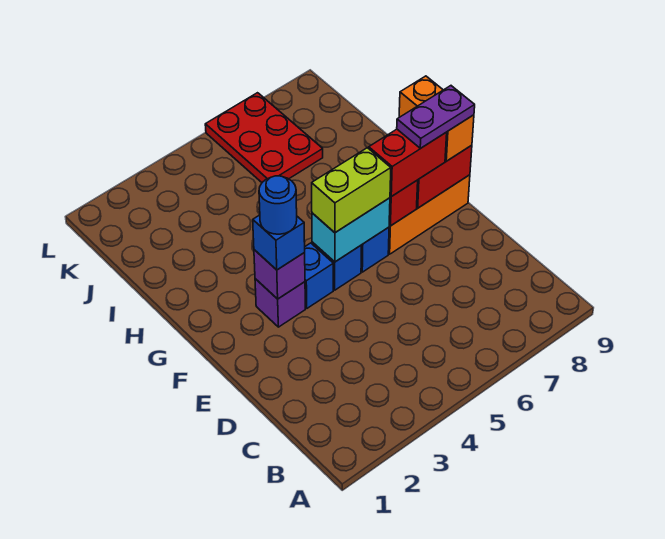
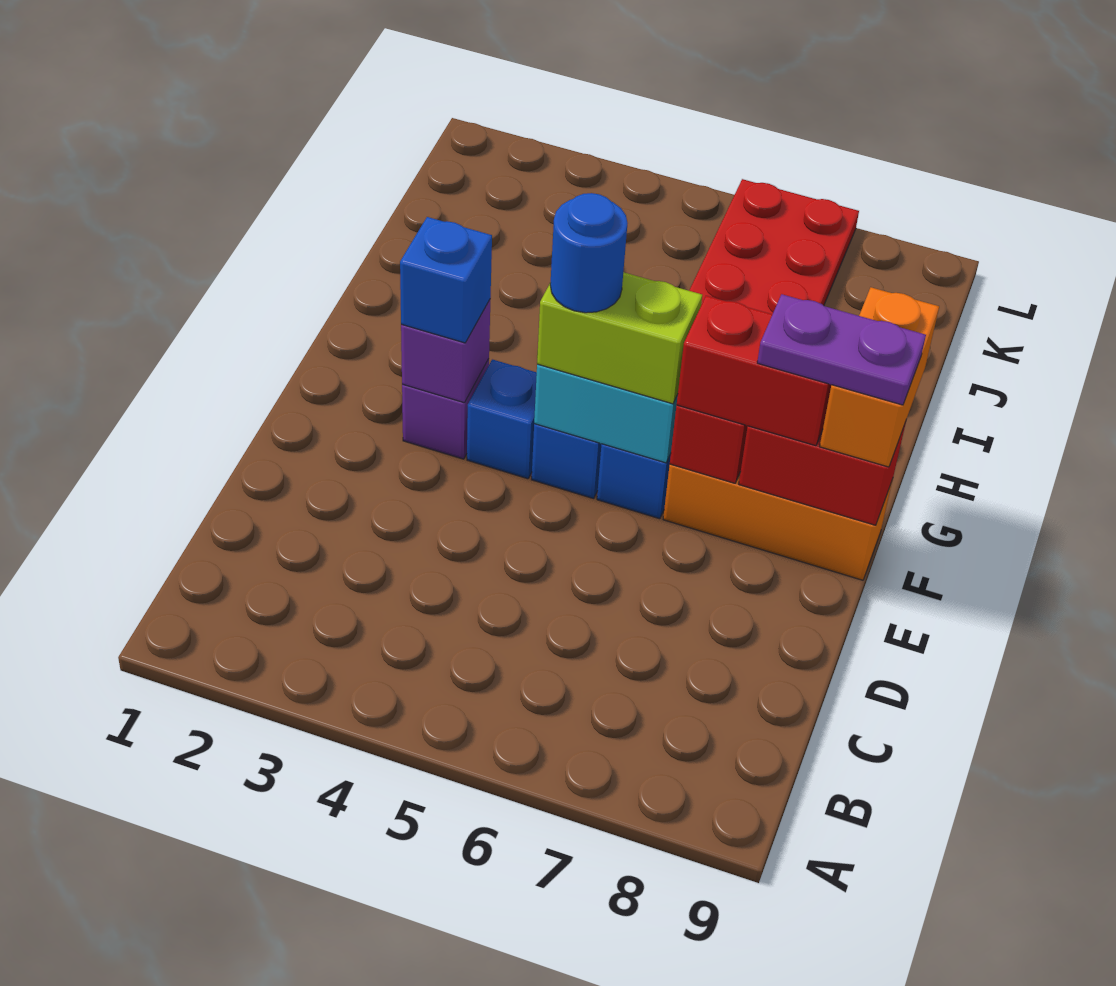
blue round brick F3 level 4 -> blue round brick F5 level 4

